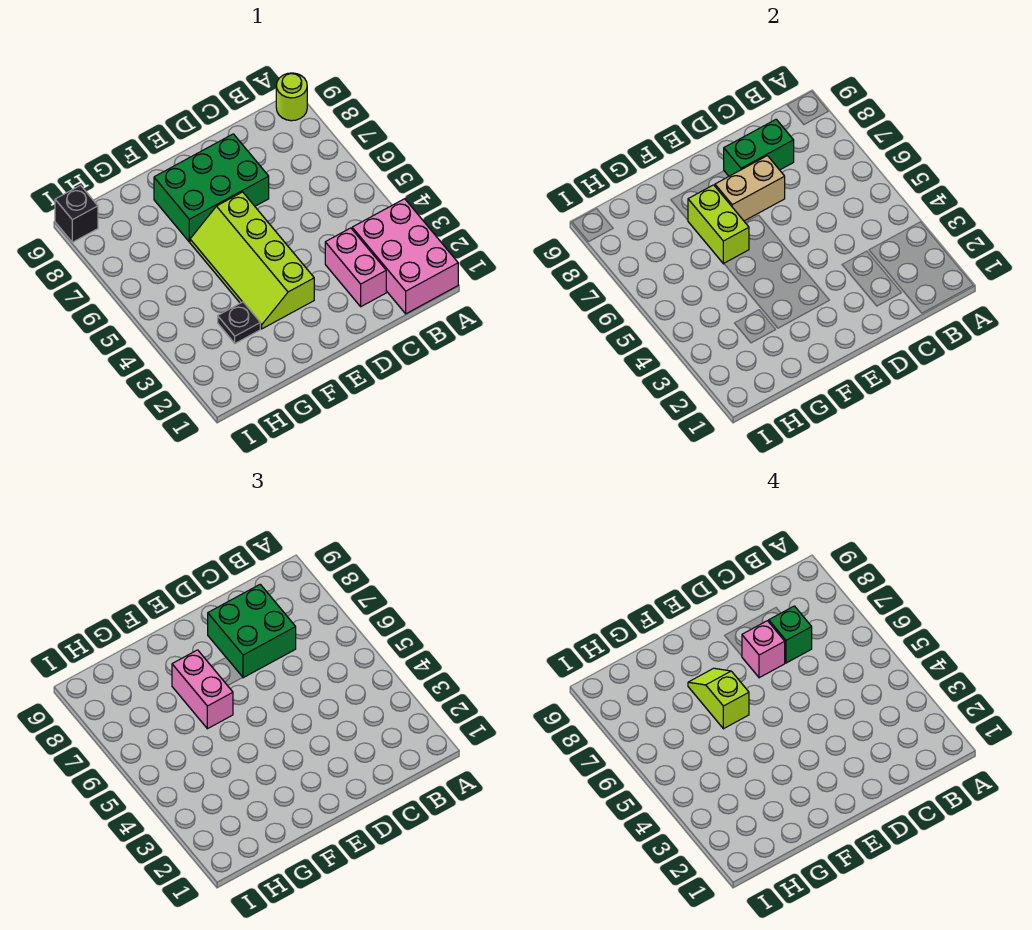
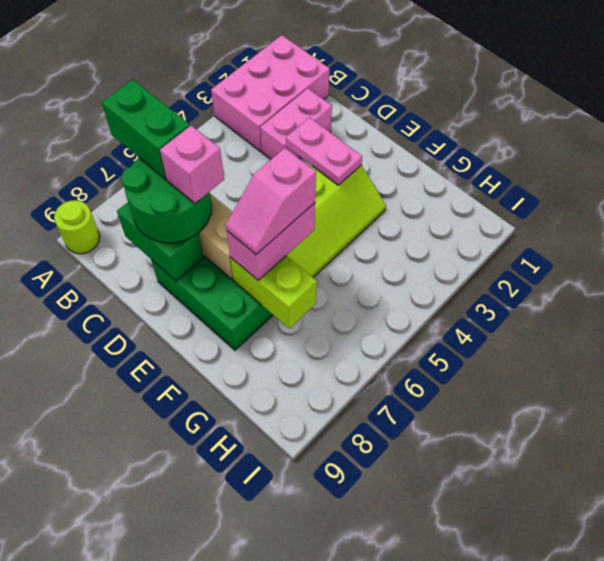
green brick C7:D8 level 3 -> green round brick C7:D8 level 3
green brick C7 level 4 -> green brick B7:C7 level 4
none -> pink plate D3:E3 level 2
lime brick F6:F7 level 2 -> lime brick F7:G7 level 2
lime slope F6:F7 level 4 top 6 -> pink slope F6:F7 level 4 top 6
black plate G3 level 1 -> none
black brick I9 level 1 -> none

